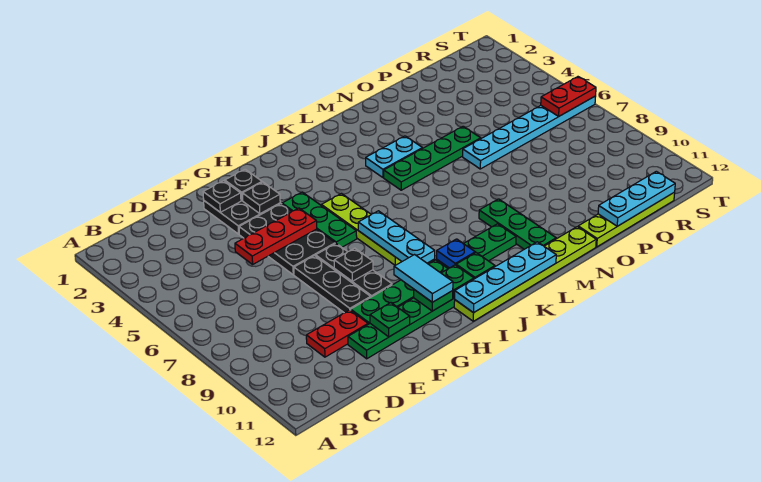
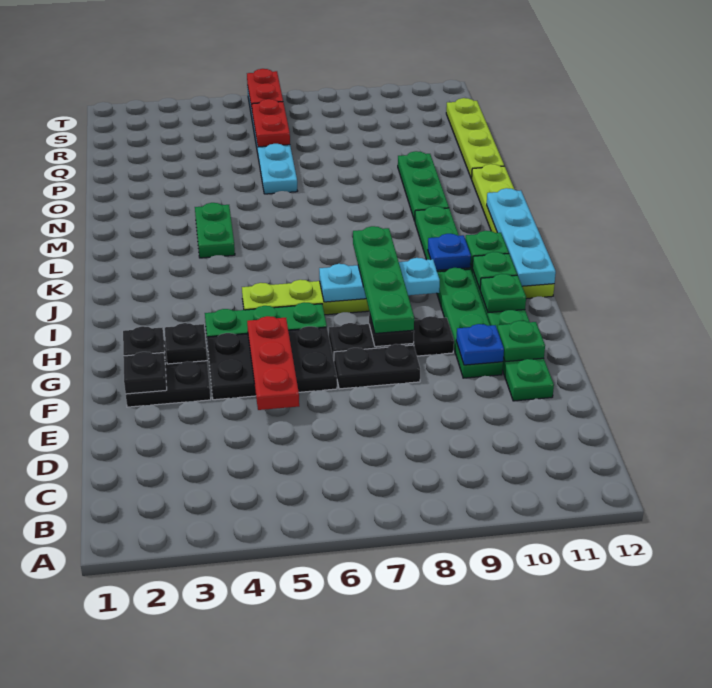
red plate D10:E10 level 1 -> red plate Q6:R6 level 2
black plate F7:F9 level 1 -> black plate F7:F8 level 1
none -> blue plate F10 level 2
cyan tile H10:H11 level 3 -> none
cyan plate L4:M4 level 1 -> green plate L4:M4 level 1
green plate L5:O5 level 1 -> green plate G8:J8 level 3
green plate M9:M11 level 1 -> green plate M10:O10 level 1
cyan plate P12:R12 level 2 -> none

